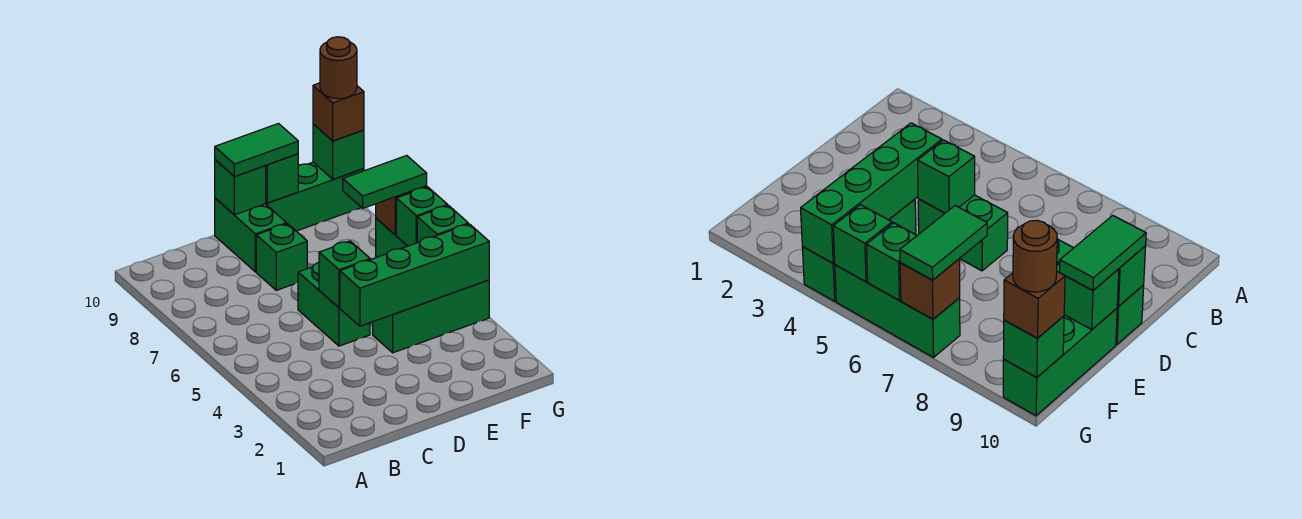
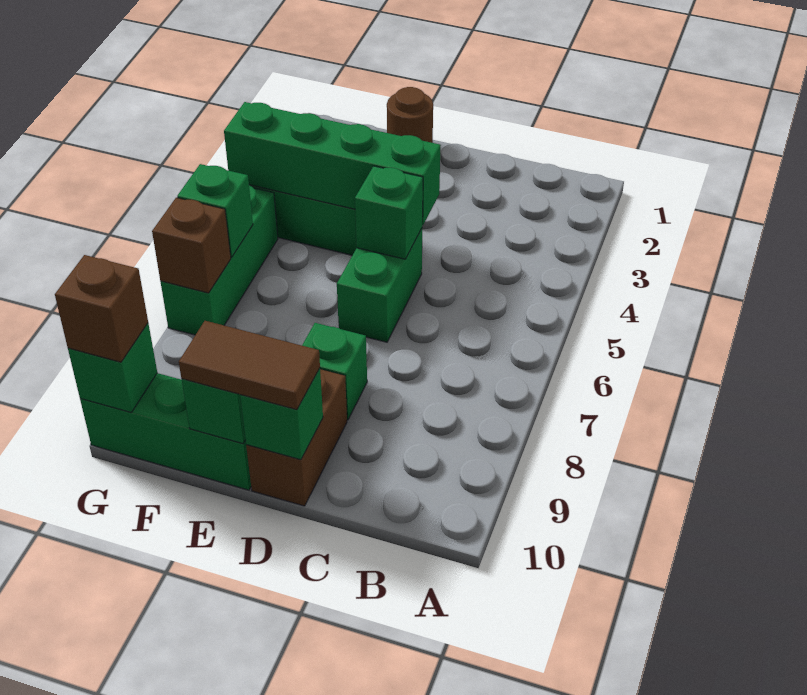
green brick D9:D10 level 1 -> brown brick D9:D10 level 1
green tile D10:E10 level 3 -> brown tile D10:E10 level 3
green tile F7:G7 level 3 -> none
green brick G5 level 2 -> none
brown round brick G10 level 4 -> brown round brick E1 level 1

